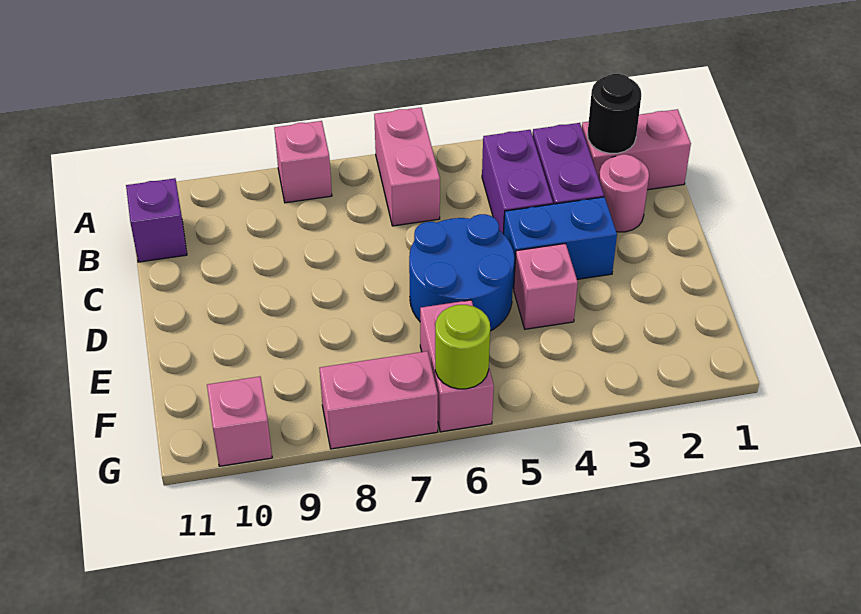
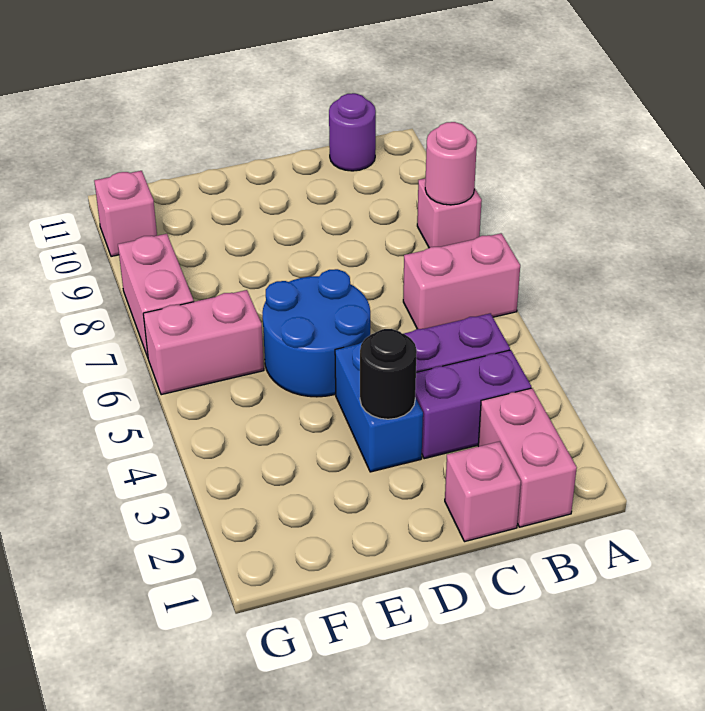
black round brick B2 level 2 -> black round brick D3 level 2
purple brick B11 level 1 -> purple round brick B11 level 1
pink round brick C2 level 1 -> pink round brick A8 level 2
pink brick E4 level 1 -> pink brick C1 level 1
lime round brick G6 level 2 -> none

